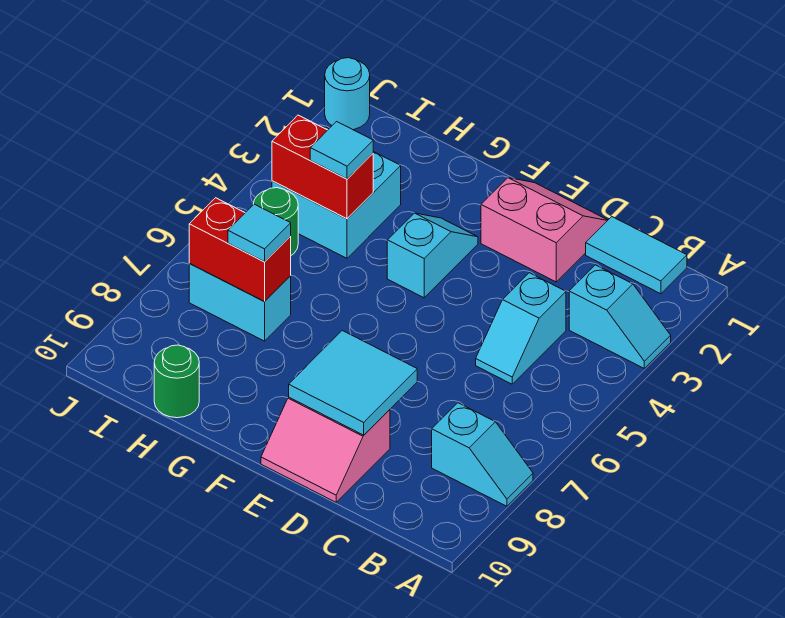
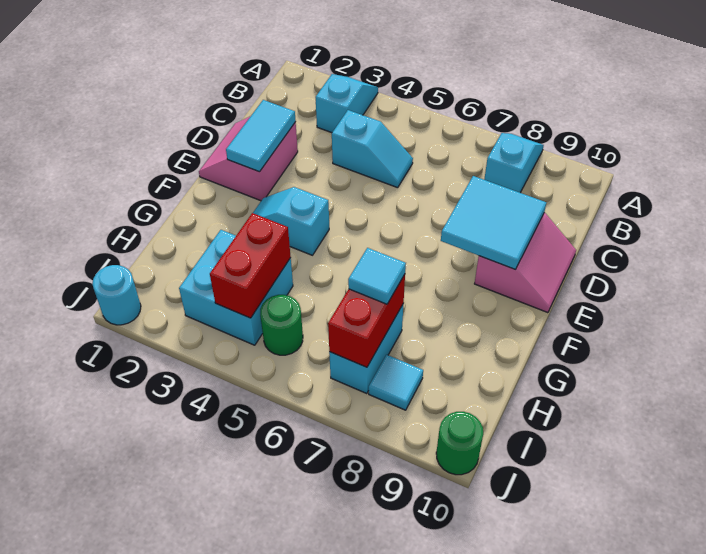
cyan tile B1:C1 level 1 -> cyan tile D2:E2 level 2
cyan tile H4 level 3 -> cyan tile I8 level 1
green round brick H10 level 1 -> green round brick J10 level 1

